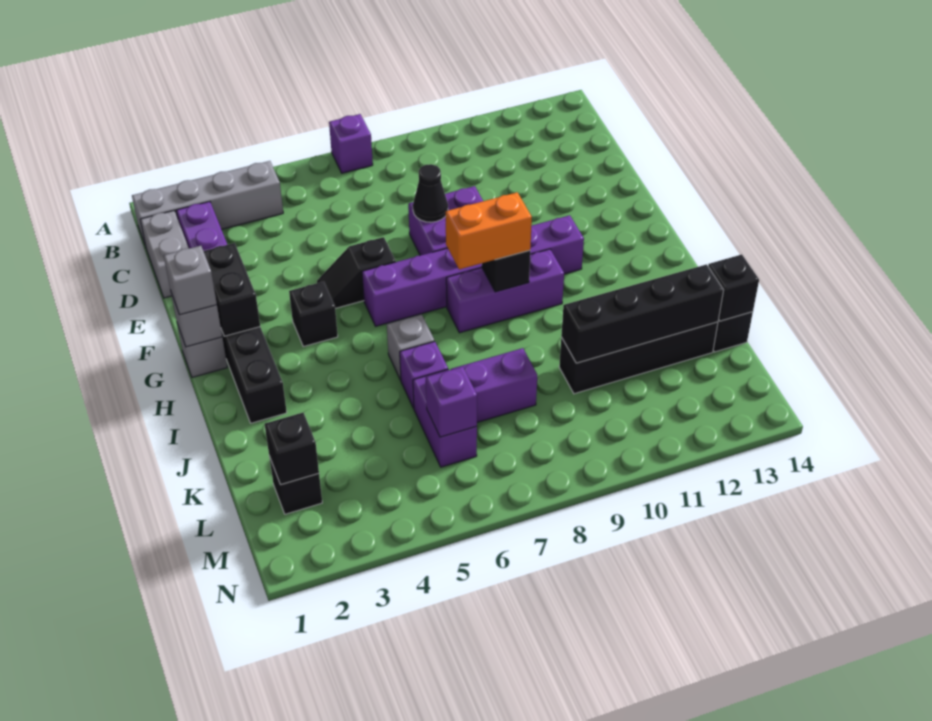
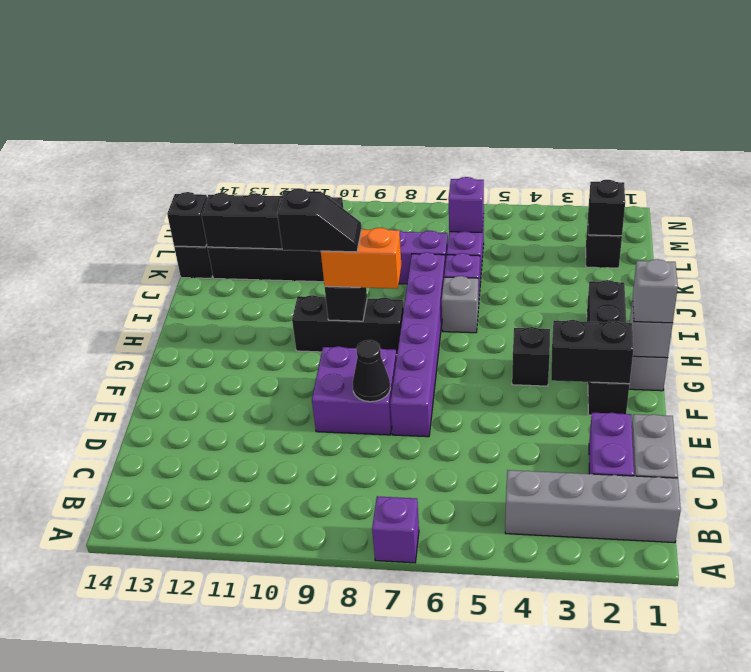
black brick F2:G2 level 2 -> black brick F2:F3 level 2
black slope F5:F6 level 1 top 6 -> black slope H9:H10 level 4 top 10
purple brick G6:G11 level 1 -> purple brick E7:J7 level 1
purple brick H8:H10 level 1 -> black brick H8:H10 level 1

